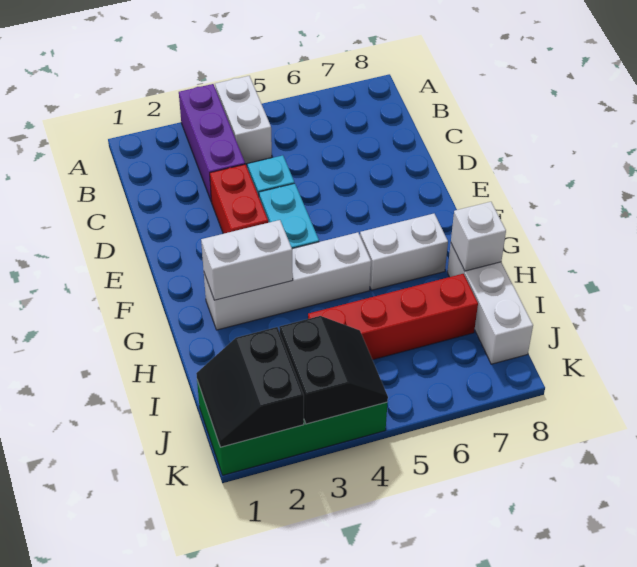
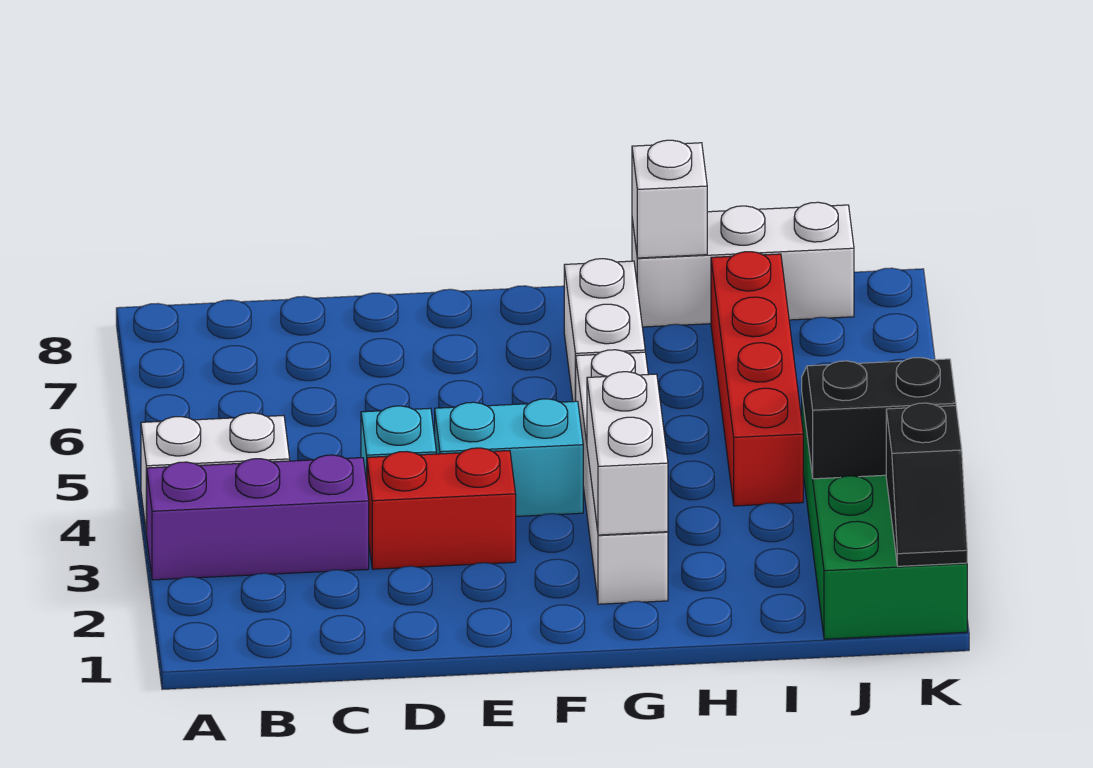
black slope J1:K2 level 2 top 2 -> black slope K1:K2 level 2 top 2

